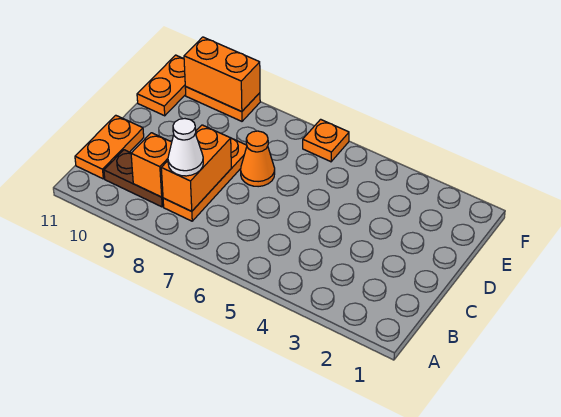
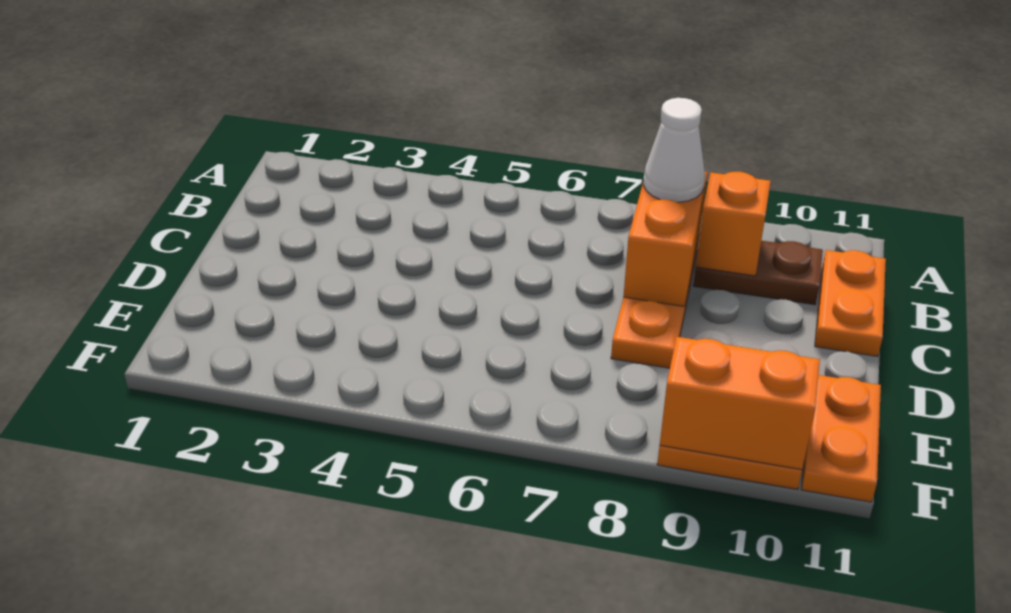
orange cone D7 level 1 -> none
orange plate F6 level 1 -> none

